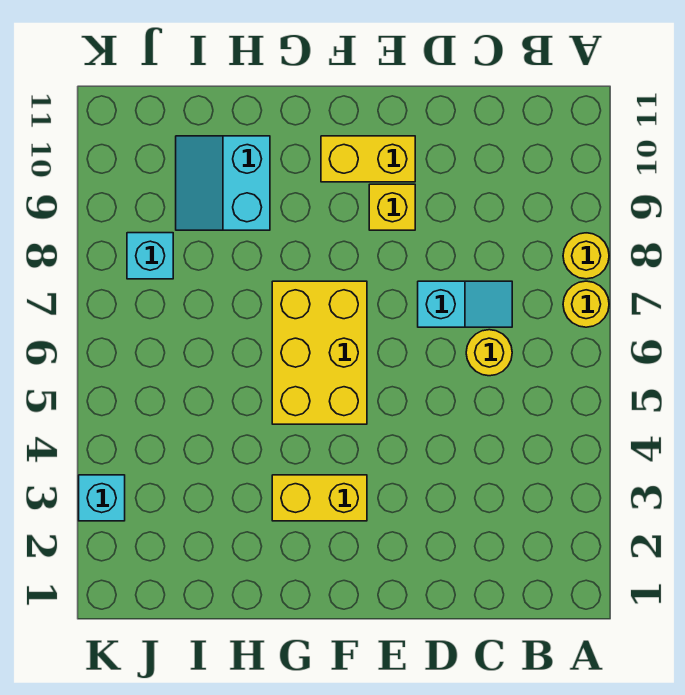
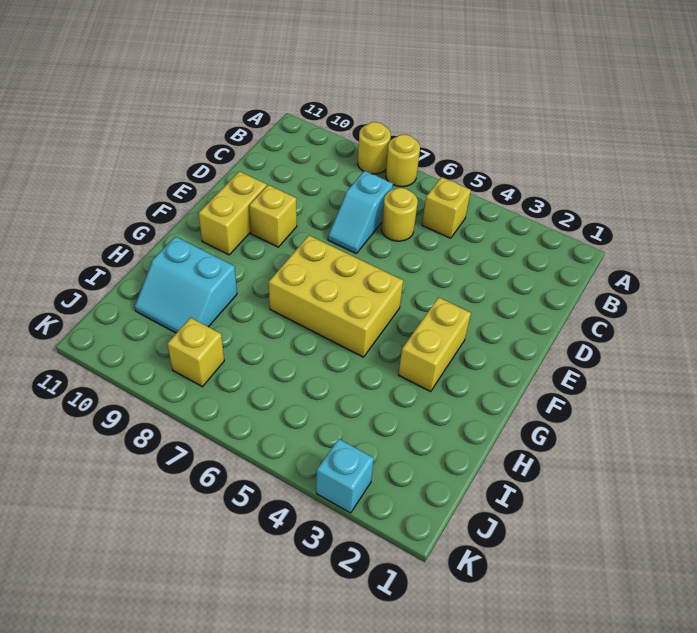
none -> yellow brick B5 level 1
cyan slope C7:D7 level 1 top D -> cyan slope C7:D7 level 1 top C
cyan brick J8 level 1 -> yellow brick J8 level 1

